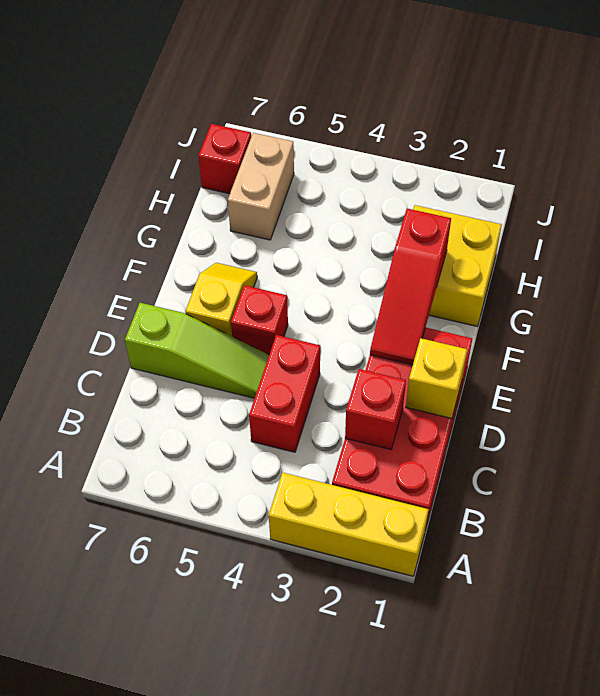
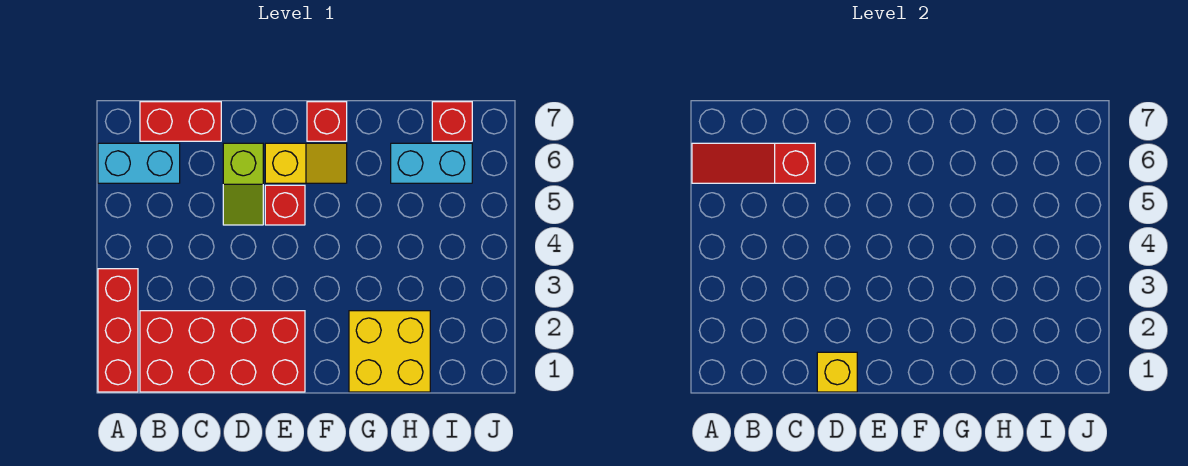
yellow brick A1:A3 level 1 -> red brick A1:A3 level 1
none -> cyan brick A6:B6 level 1
red brick C2 level 2 -> red brick F7 level 1
red brick C4:D4 level 1 -> red brick B7:C7 level 1
lime slope D5:D7 level 1 top 7 -> lime slope D5:D6 level 1 top 6
red slope E2:G2 level 2 top G -> red slope A6:C6 level 2 top C
tan brick H6:I6 level 1 -> cyan brick H6:I6 level 1

